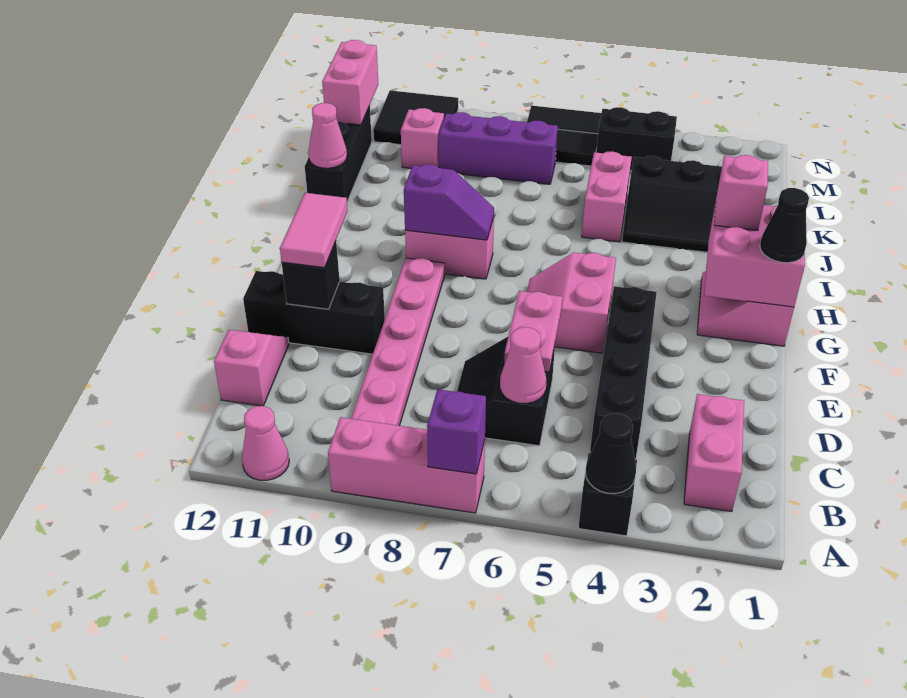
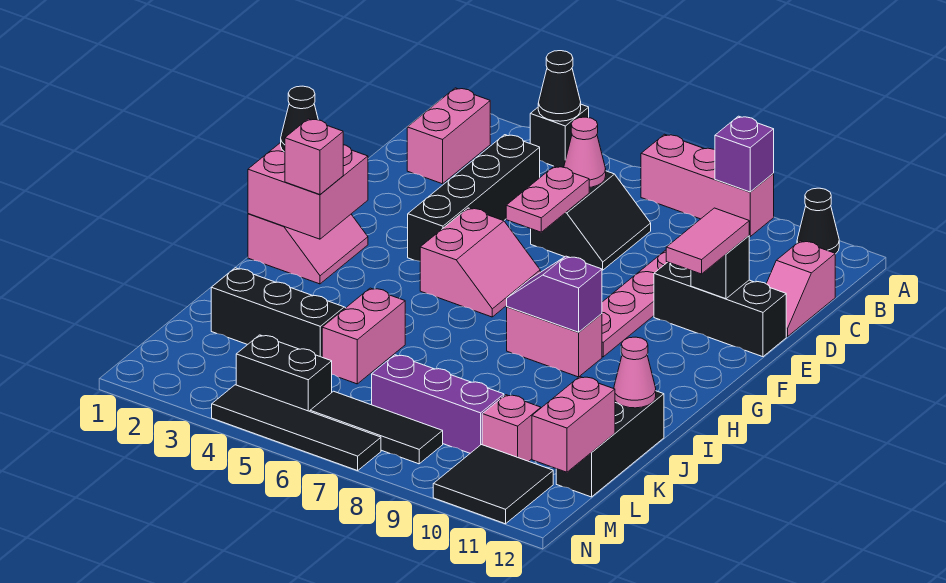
purple brick A7 level 2 -> purple brick A9 level 2
pink cone A11 level 1 -> black cone A11 level 1

